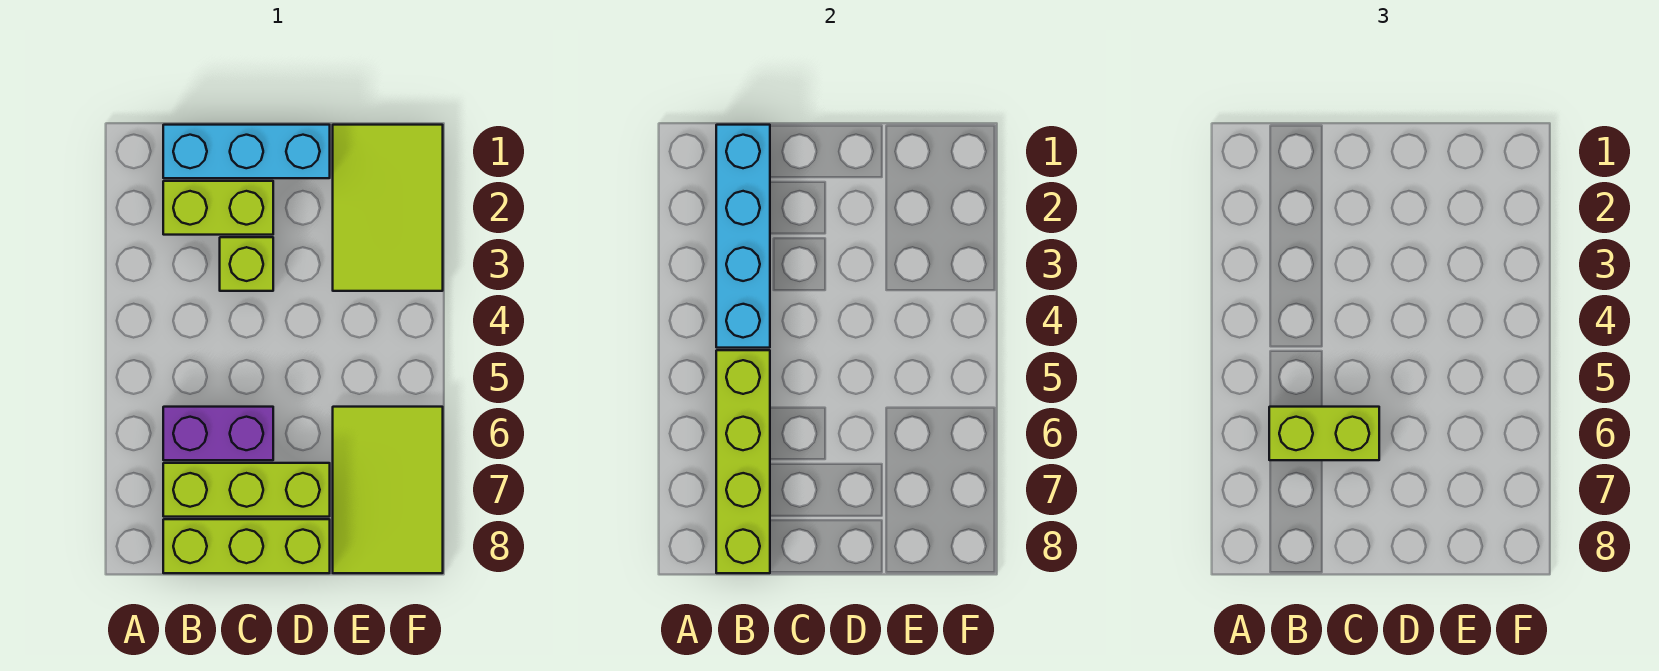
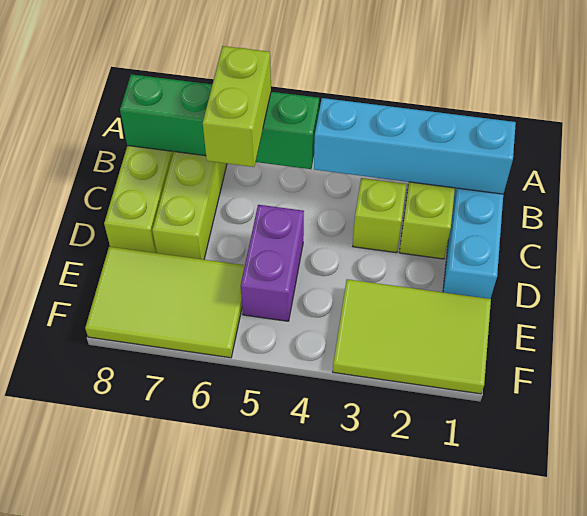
lime brick B5:B8 level 2 -> green brick B5:B8 level 2
purple brick B6:C6 level 1 -> purple brick D5:E5 level 1

